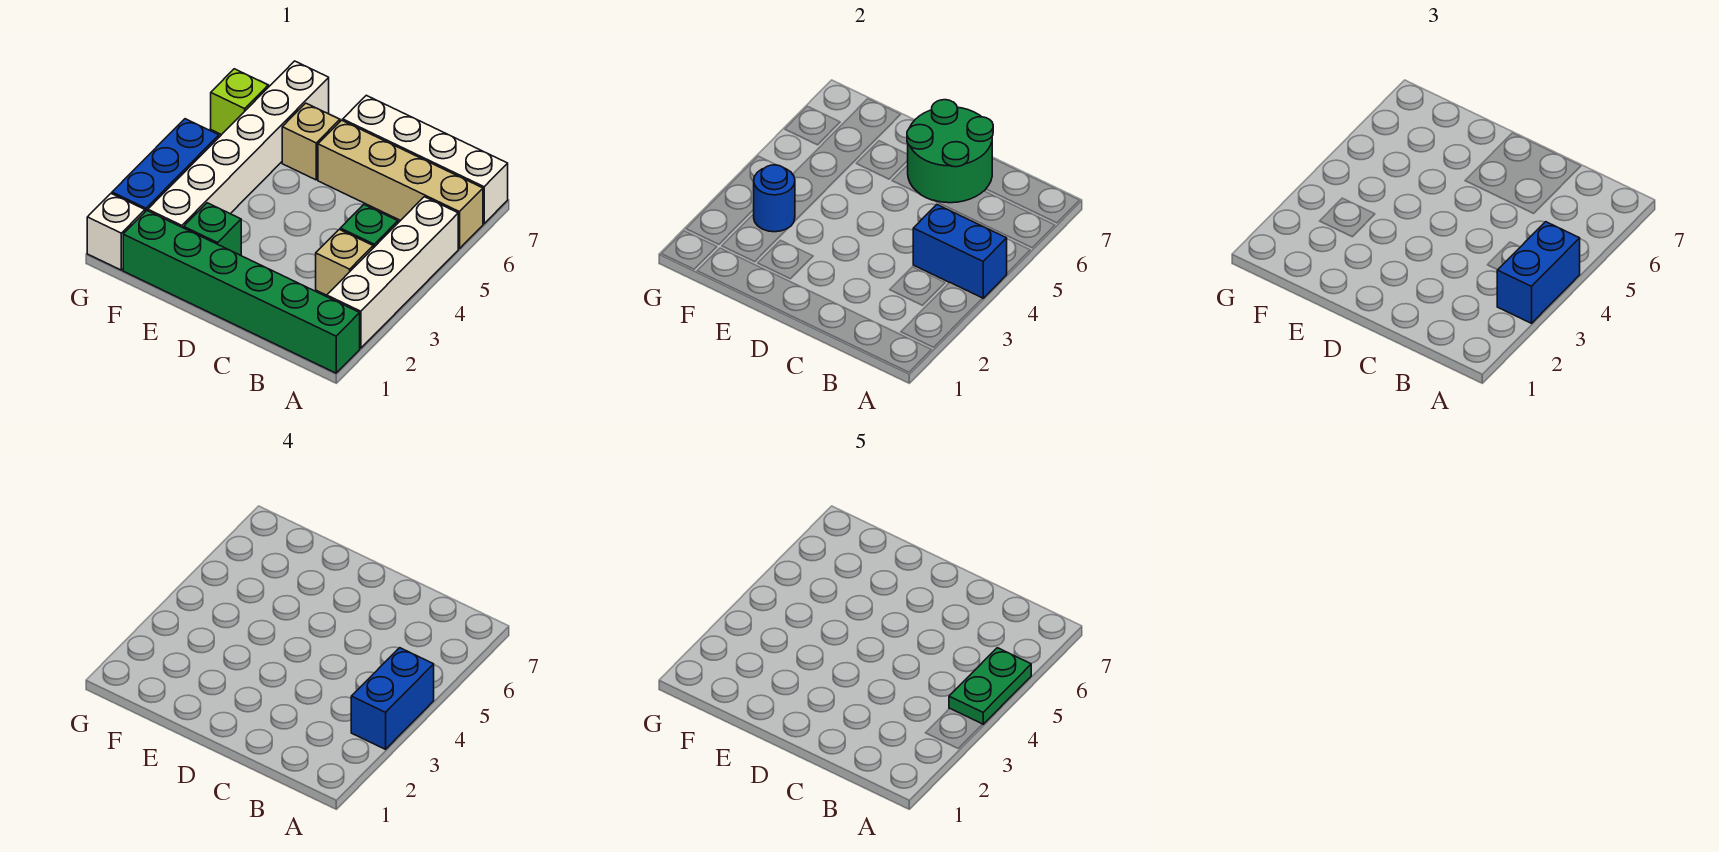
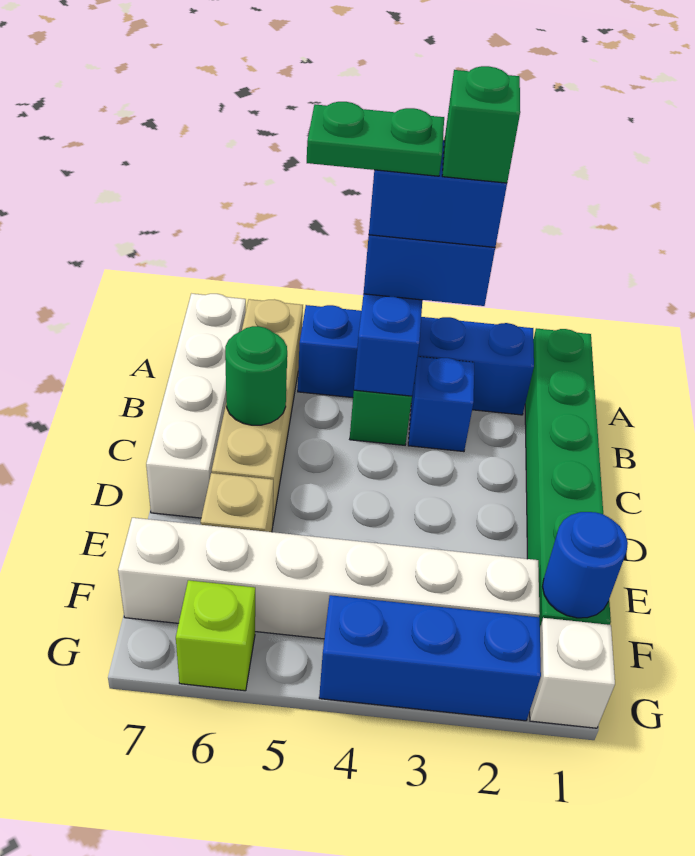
white brick A2:A5 level 1 -> blue brick A2:A5 level 1
tan brick B3 level 1 -> blue brick B3 level 1
green round brick C6:D7 level 2 -> green round brick C6 level 2
green brick E2 level 1 -> green brick A3 level 5
blue round brick F3 level 2 -> blue round brick F1 level 2

